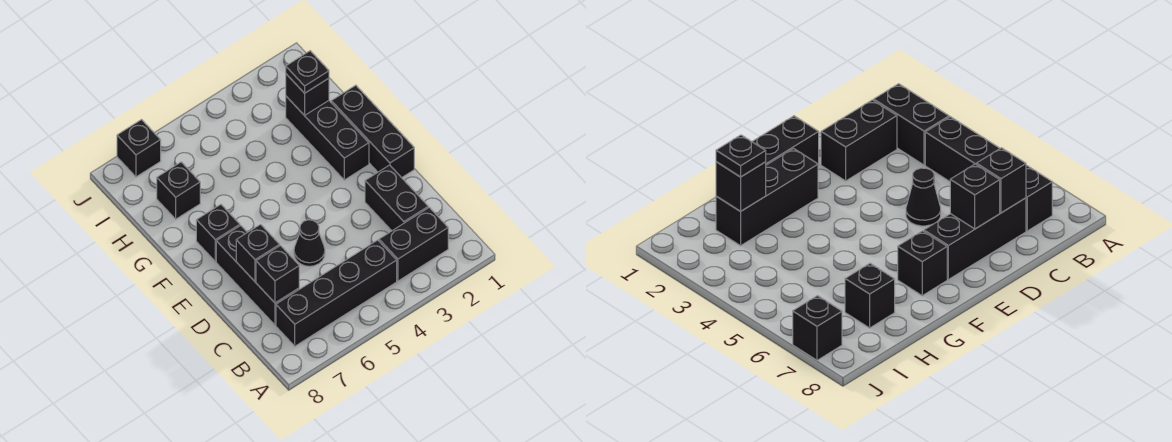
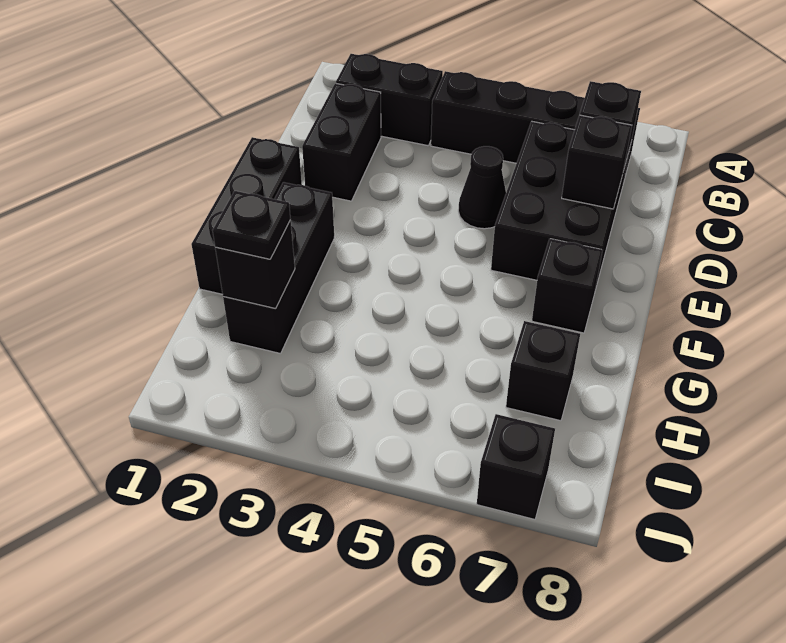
black brick C7:E7 level 1 -> black brick C6:E7 level 1

